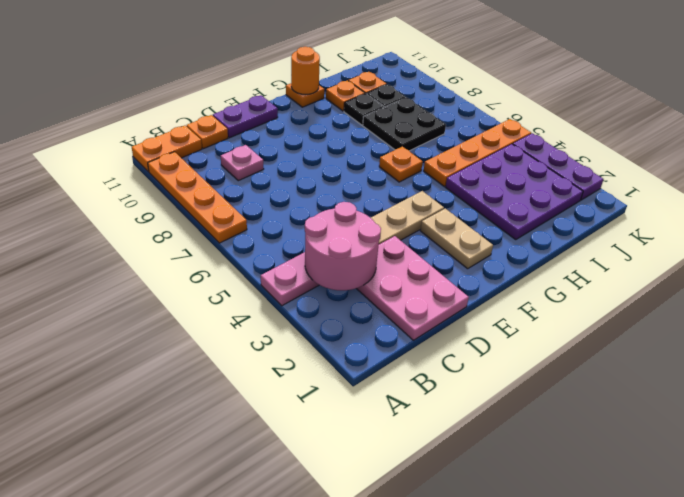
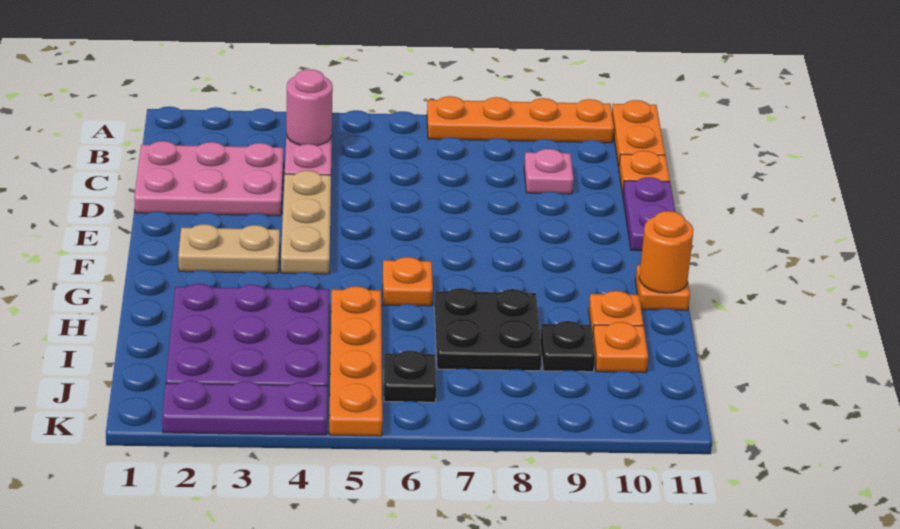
pink round brick B3:C4 level 2 -> pink round brick B4 level 2
black plate H9 level 1 -> black plate J6 level 1

